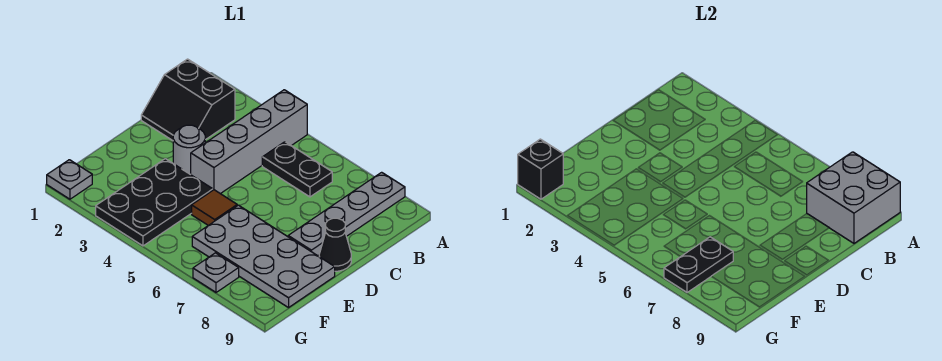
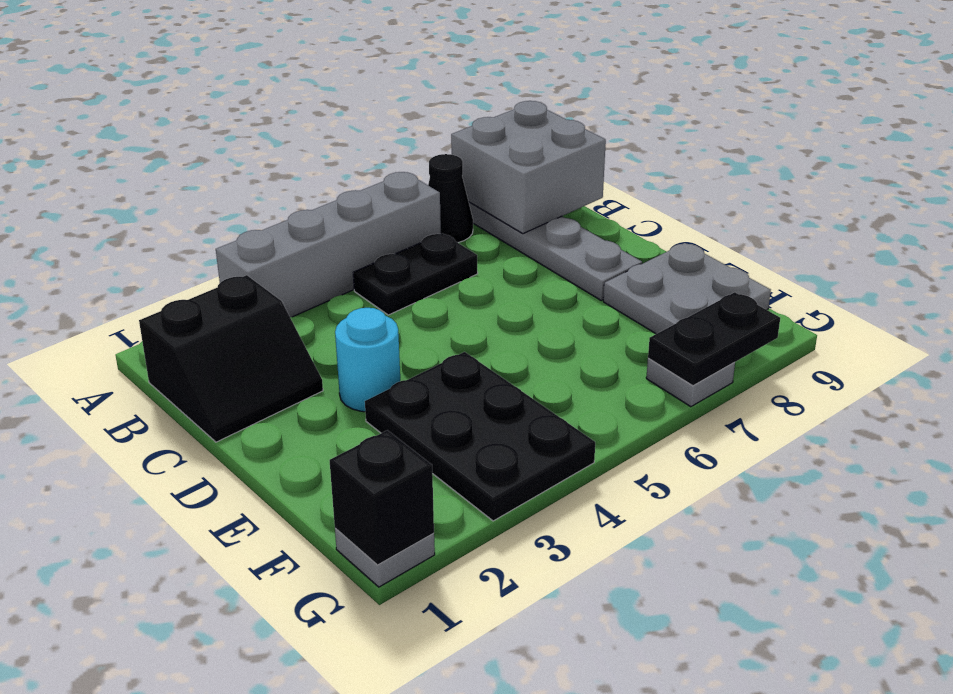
grey brick A4:D4 level 1 -> grey brick A3:A6 level 1
grey round brick D3 level 1 -> cyan round brick D3 level 1
black cone D9 level 1 -> black cone A7 level 1
brown tile E5 level 1 -> none
grey plate E6:F9 level 1 -> grey plate E8:F9 level 1
black plate F7:G7 level 2 -> black plate G7:G8 level 2

